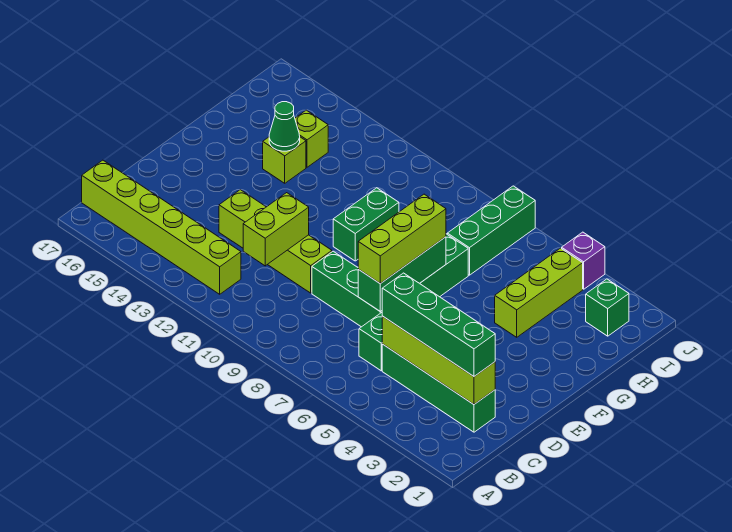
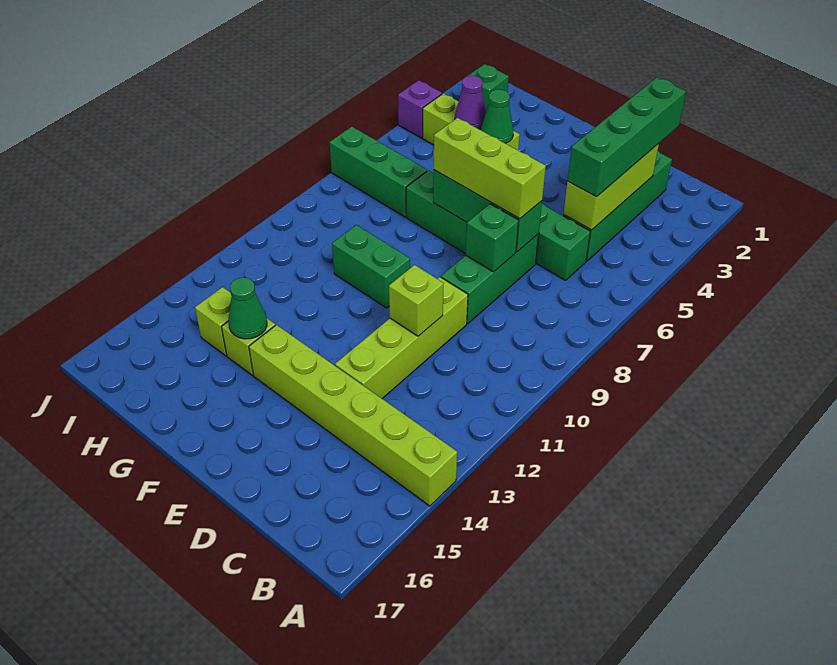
lime brick B12:B17 level 1 -> lime brick A14:F14 level 1
lime brick C2:C5 level 2 -> lime brick C3:C5 level 2
lime brick C11:D11 level 2 -> lime brick D11 level 2
none -> green brick D8 level 2
none -> green cone G4 level 2
none -> purple cone H4 level 2

